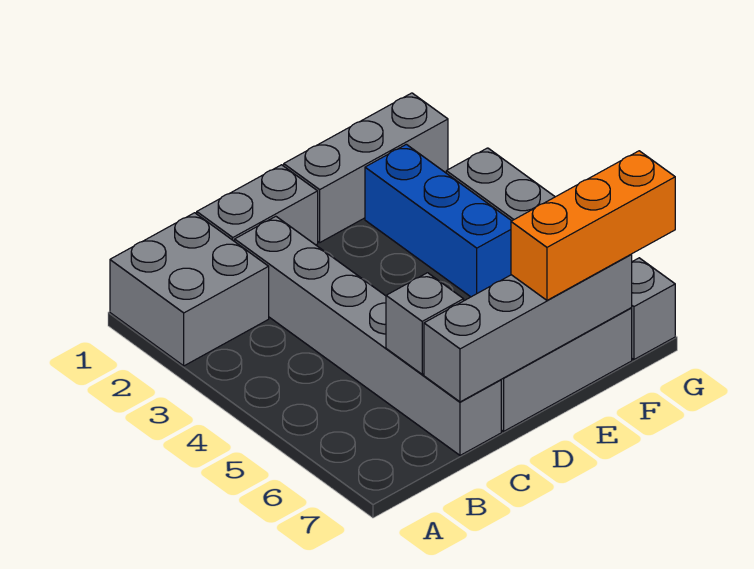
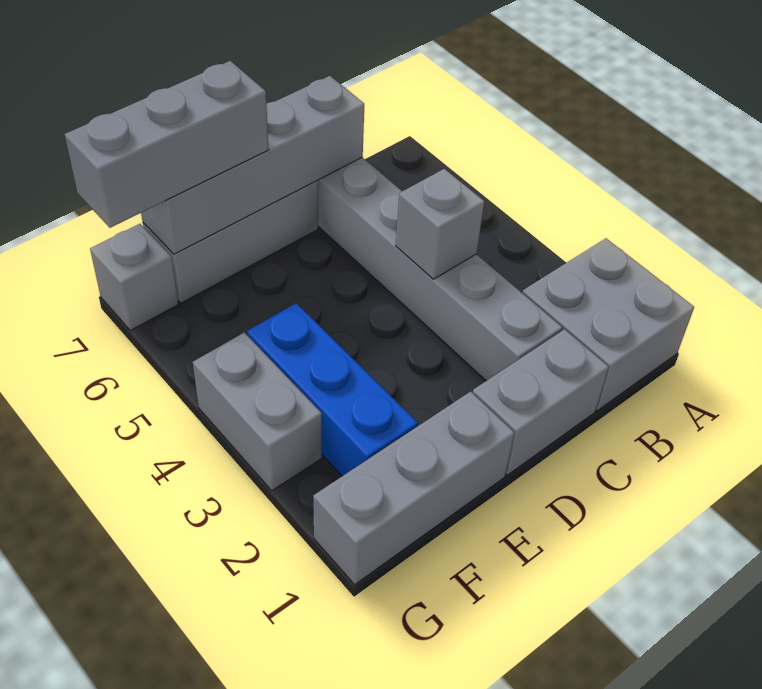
grey brick C6 level 2 -> grey brick C4 level 2
orange brick E7:G7 level 3 -> grey brick E7:G7 level 3

